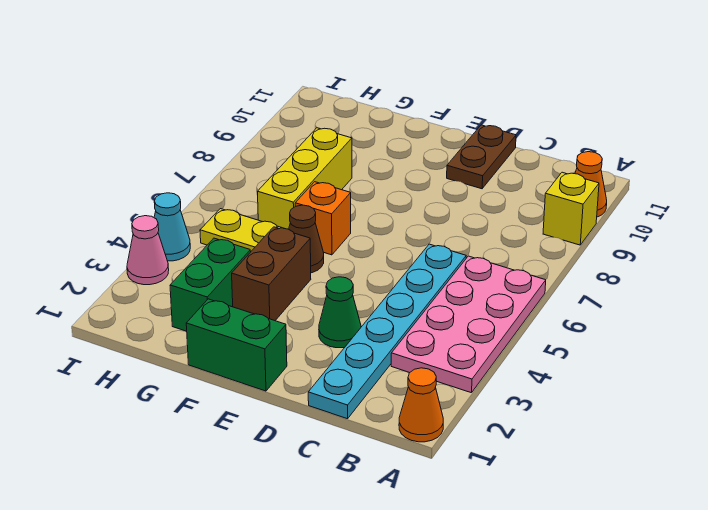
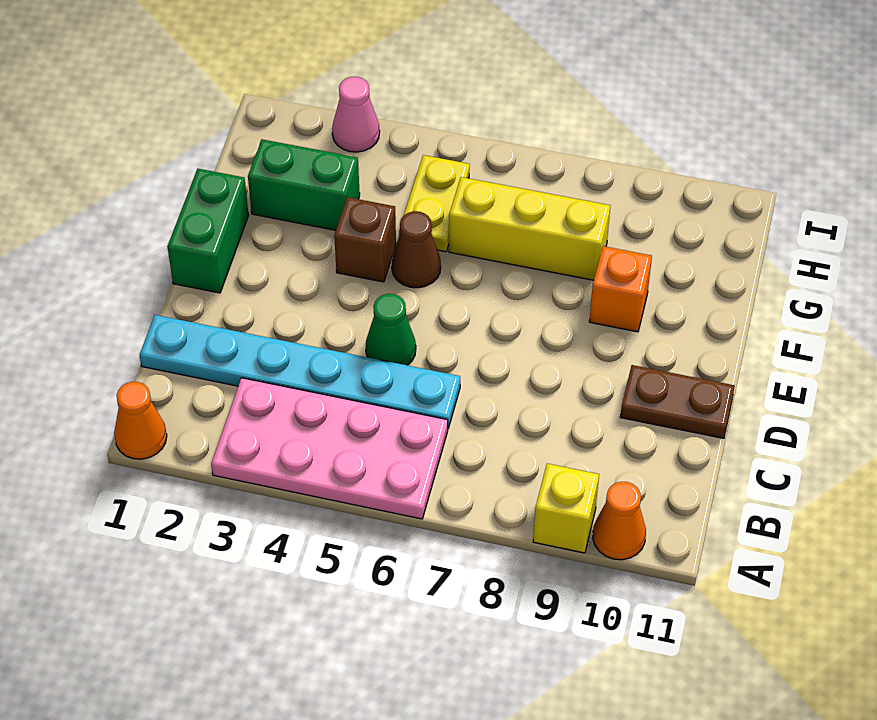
green cone D3 level 1 -> green cone D5 level 1
brown brick F3:F4 level 1 -> brown brick F4 level 1
orange brick F6 level 1 -> orange brick F9 level 1
cyan cone I4 level 1 -> none

